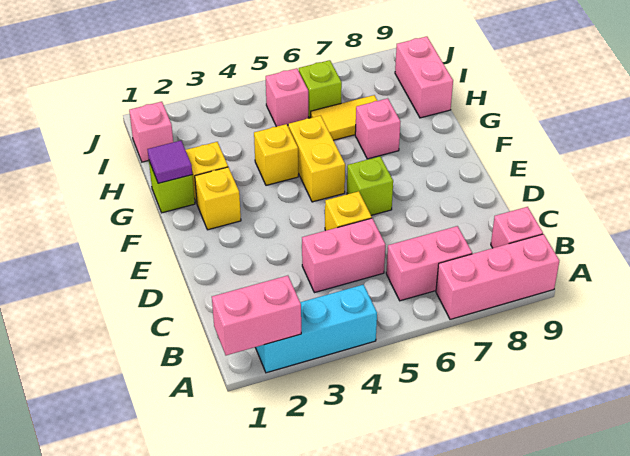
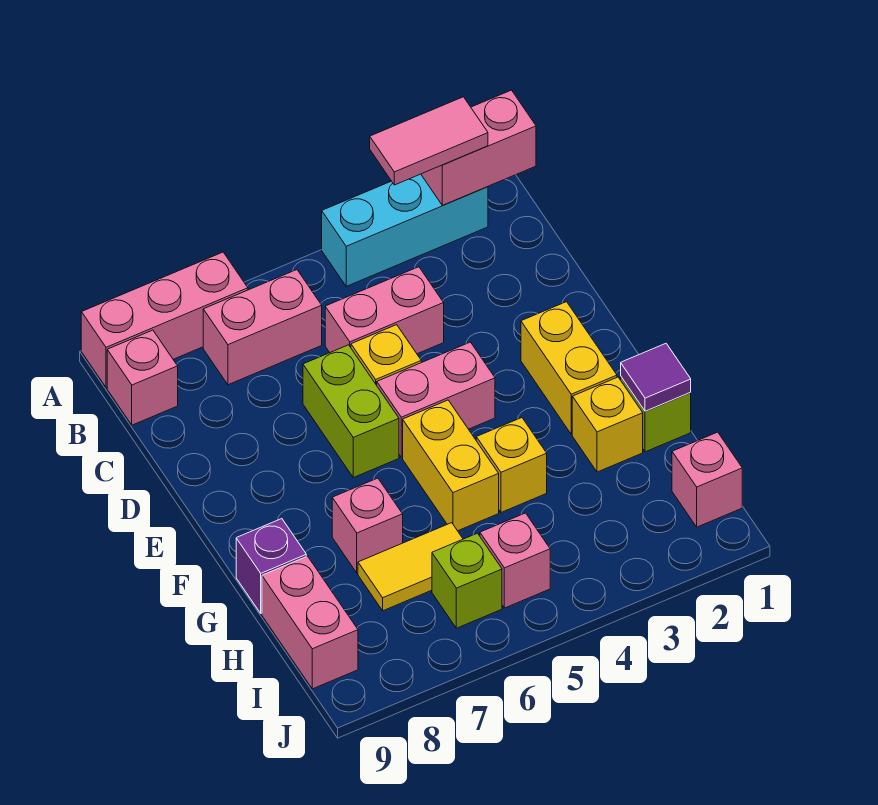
none -> pink tile A2:A3 level 3
none -> pink brick E4:E5 level 1
lime brick E6 level 1 -> lime brick D6:E6 level 1
yellow brick F2 level 1 -> yellow brick E2:F2 level 1
none -> purple brick G9 level 1

